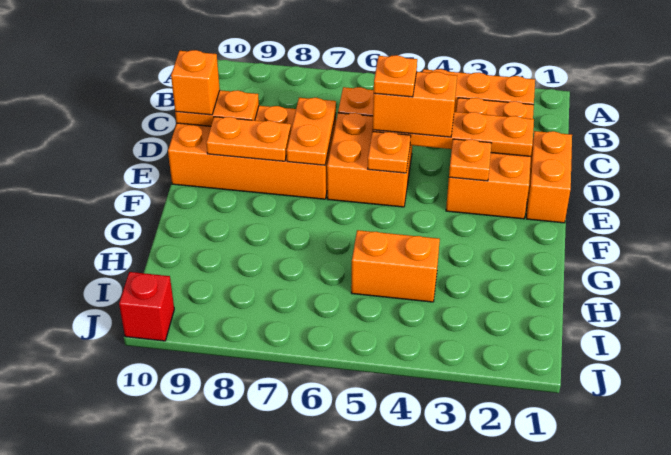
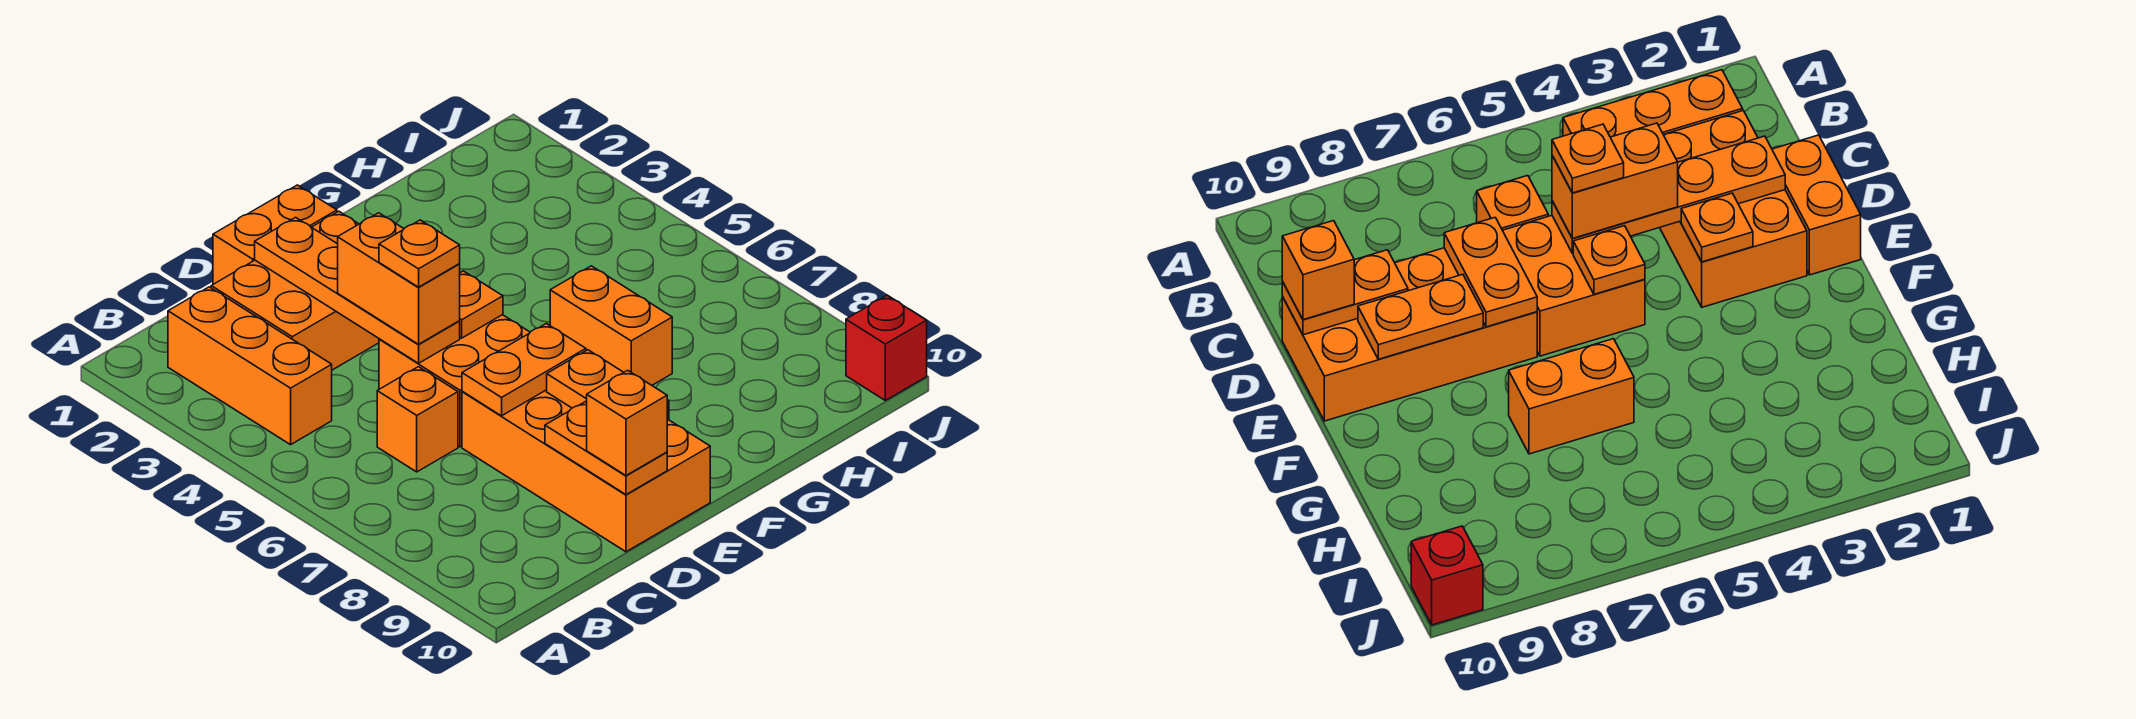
orange brick H4:H5 level 1 -> orange brick G6:G7 level 1

